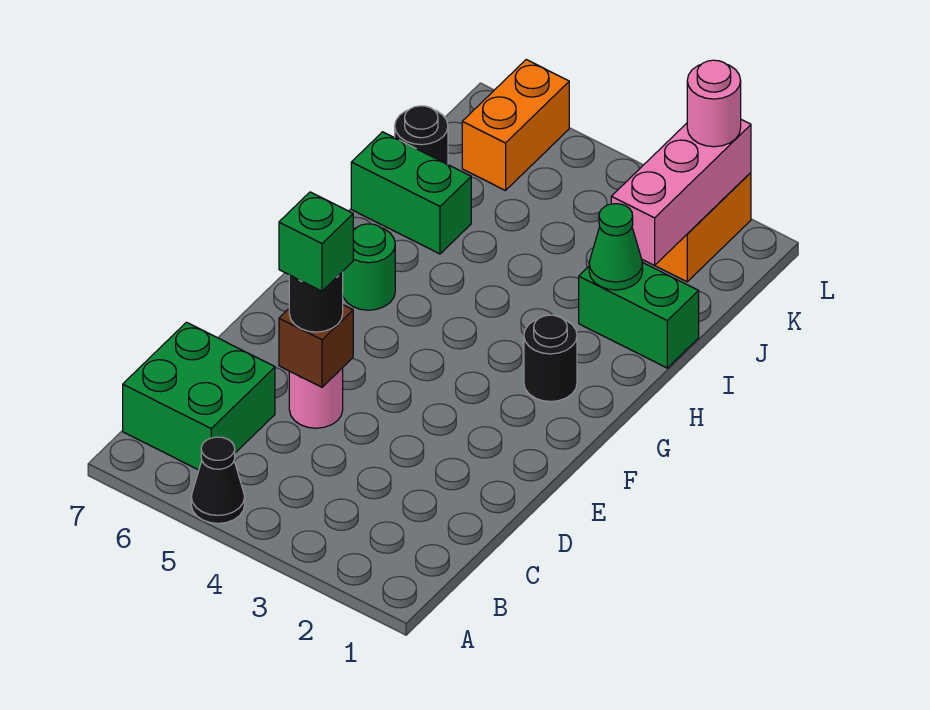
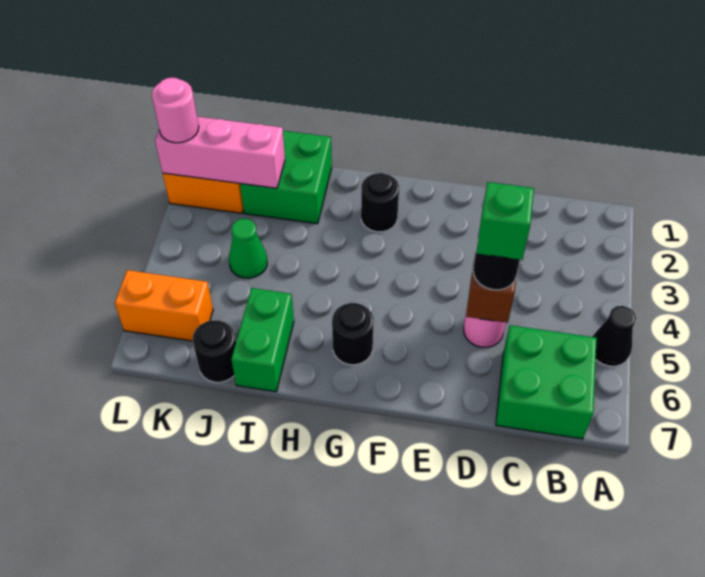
green round brick G6 level 1 -> black round brick G6 level 1
green brick I1:I2 level 1 -> green brick I1:J2 level 1
green cone I2 level 2 -> green cone J4 level 1

